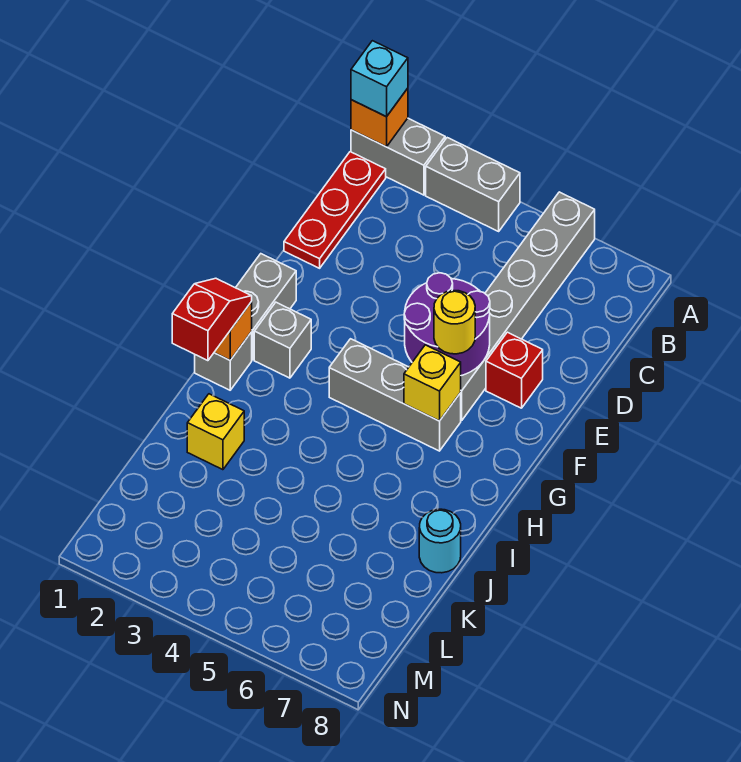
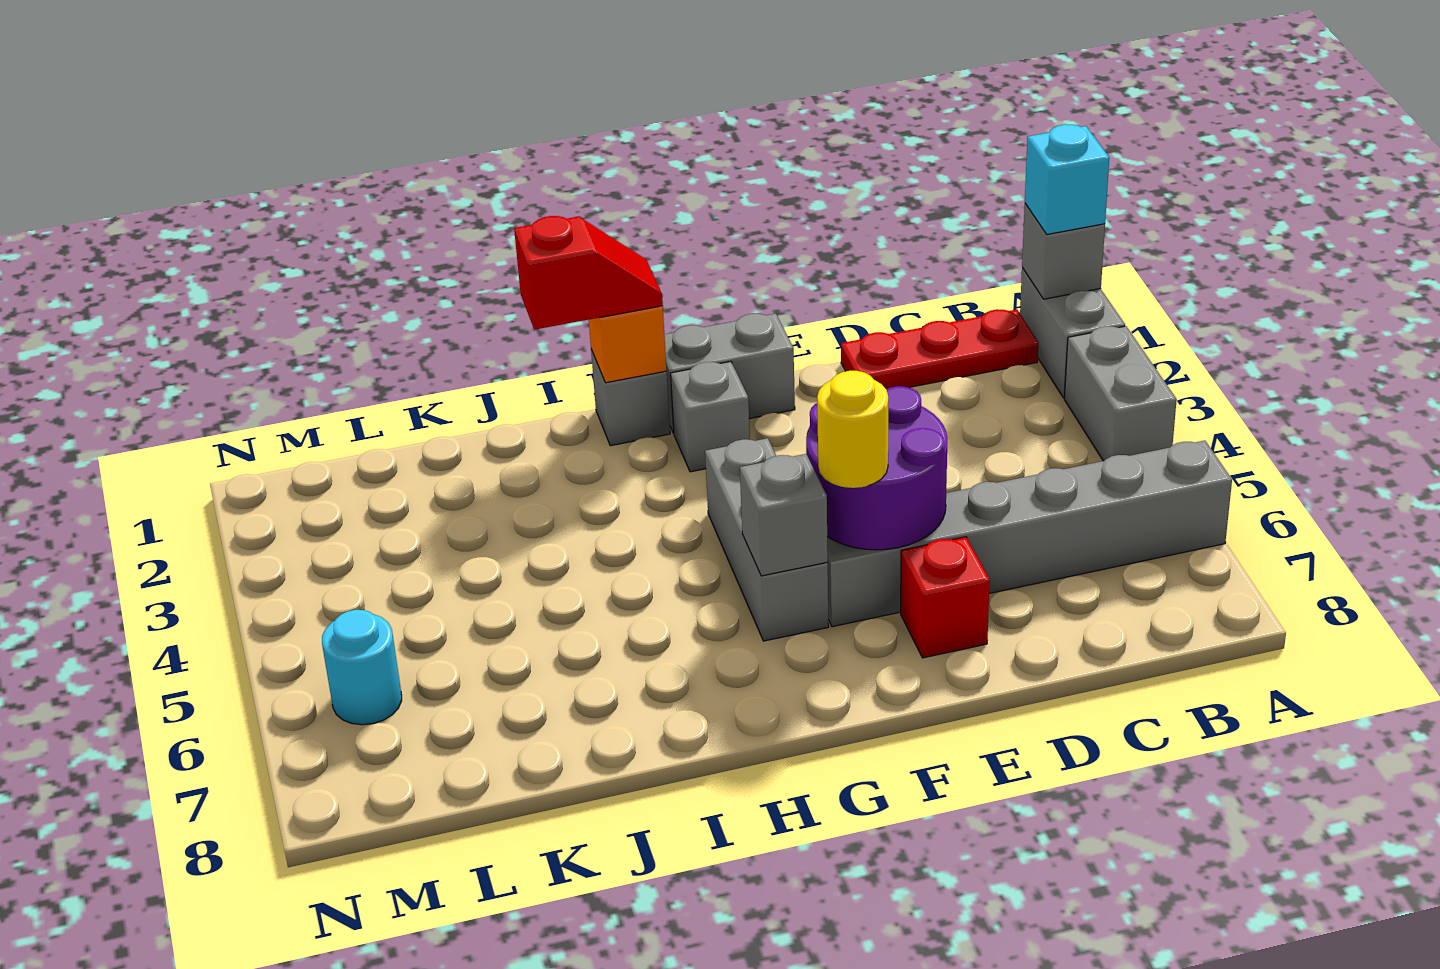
orange brick A1 level 2 -> grey brick A1 level 2
yellow brick G6 level 2 -> grey brick G6 level 2
yellow brick J2 level 1 -> none
cyan round brick J8 level 1 -> cyan round brick M6 level 1

